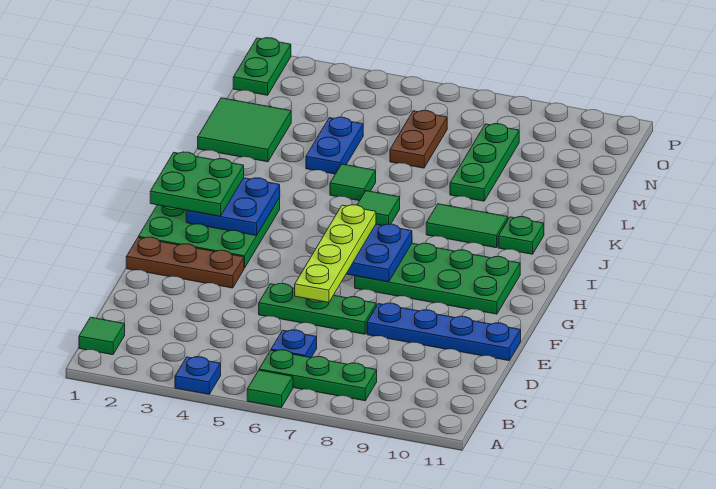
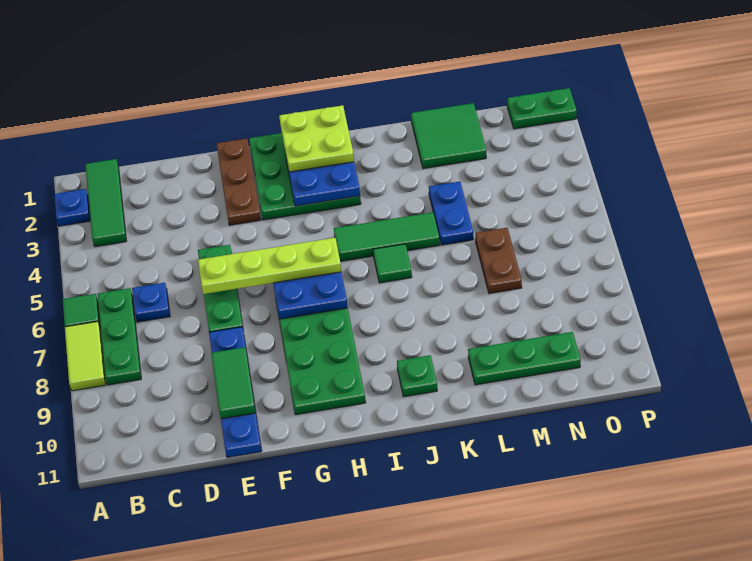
blue plate A4 level 1 -> blue plate A2 level 1
none -> lime tile A7:A8 level 1
green tile B1 level 1 -> green tile B1:B3 level 1
green plate H1:I2 level 3 -> lime plate H1:I2 level 3
green tile J8:J9 level 1 -> green tile E9:E10 level 2
green tile K5 level 1 -> green tile I5:K5 level 1
blue plate L4:M4 level 1 -> blue plate L4:L5 level 1
green plate L8:N8 level 1 -> green plate L10:N10 level 1
brown plate M6:N6 level 1 -> brown plate M6:M7 level 1

